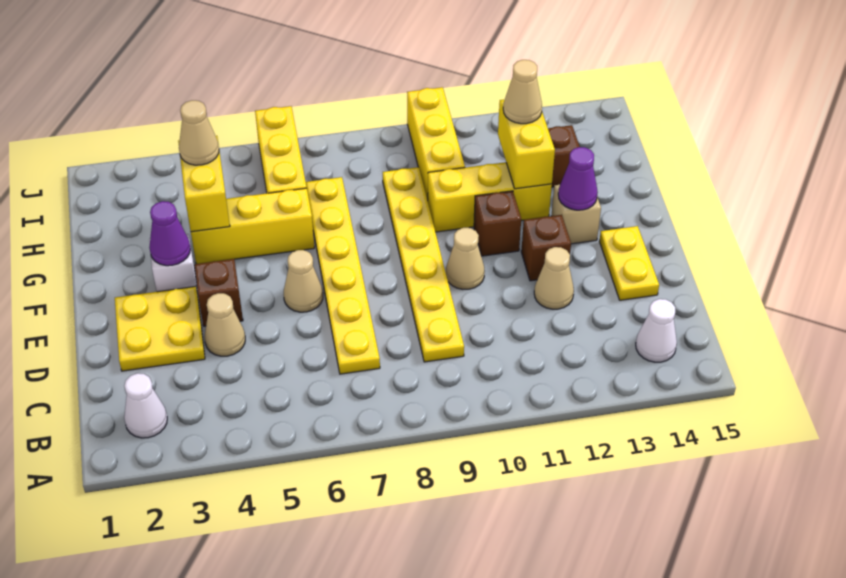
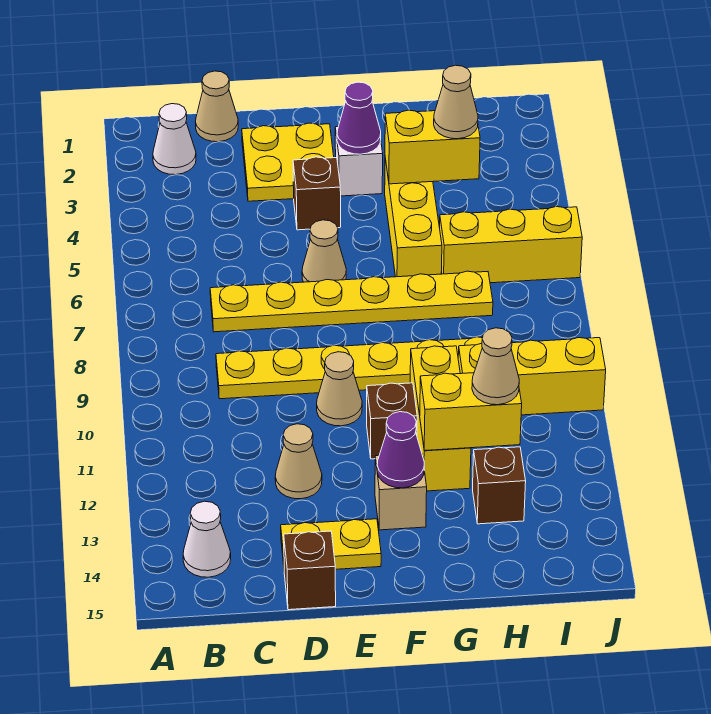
tan cone D4 level 1 -> tan cone C1 level 1
brown brick E12 level 1 -> brown brick D15 level 1

